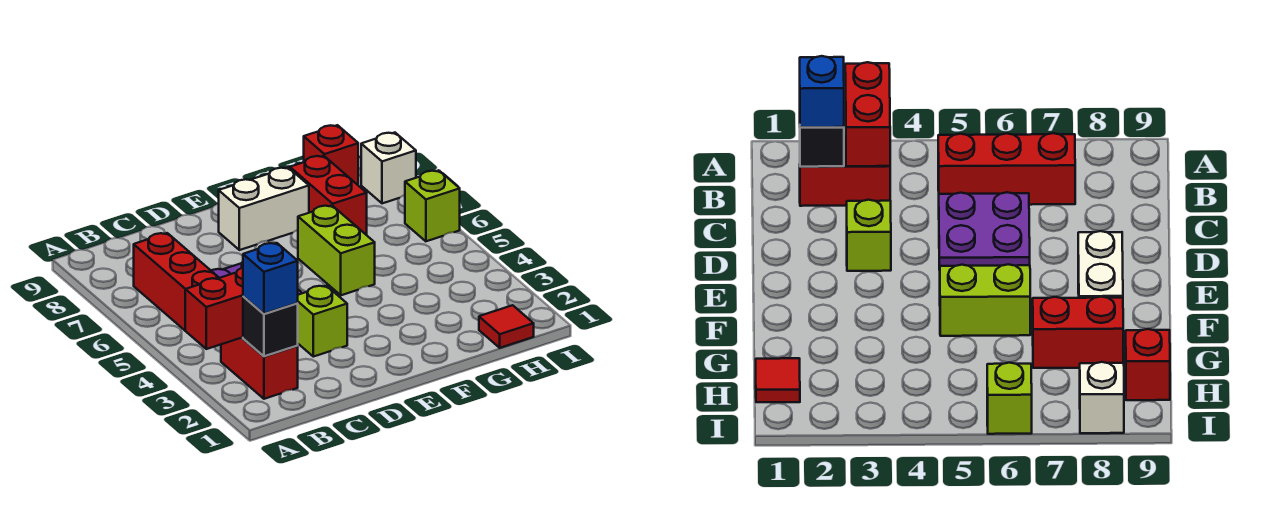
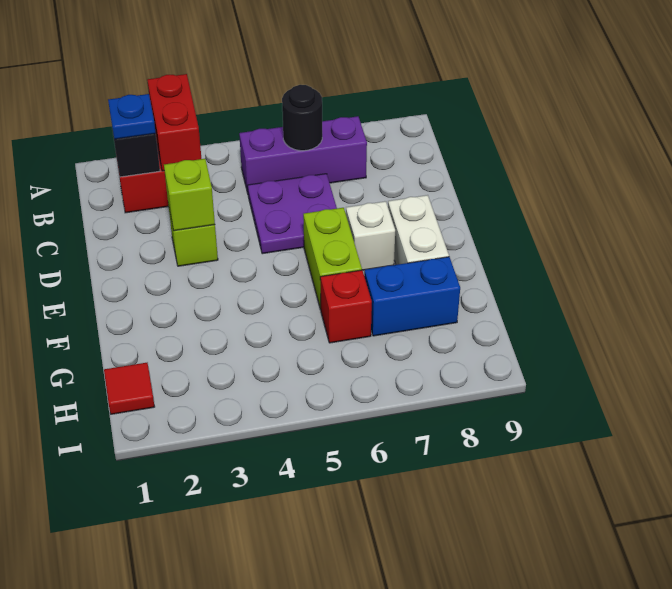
blue brick B2 level 3 -> blue plate B2 level 3
red brick B5:B7 level 1 -> purple brick B5:B7 level 1
none -> black round brick B6 level 2
lime brick F5:F6 level 1 -> lime brick E6:F6 level 1
red brick G7:G8 level 1 -> blue brick G7:G8 level 1
red brick H9 level 1 -> red brick G6 level 1
lime brick I6 level 1 -> lime brick D3 level 2
white brick I8 level 1 -> white brick E7 level 1

